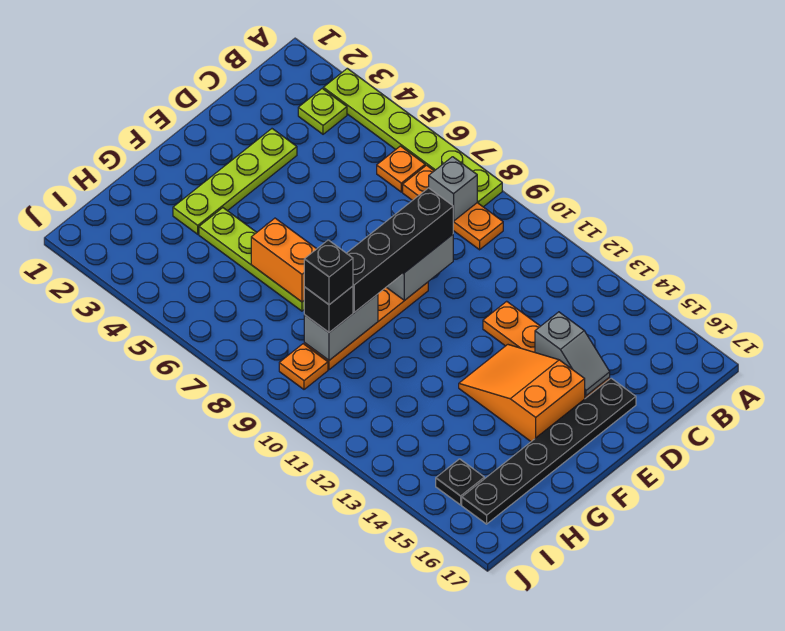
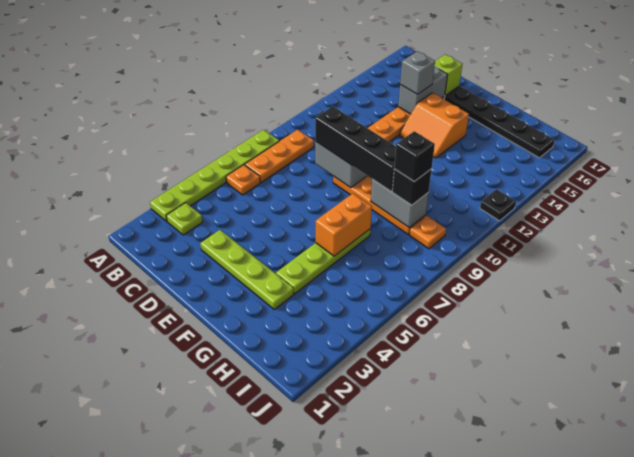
grey brick B8 level 2 -> grey brick D14 level 3
grey slope D14:D15 level 2 top 14 -> grey brick D14:D15 level 2
none -> lime brick D16 level 2
orange slope E13:F15 level 1 top 15 -> orange slope E13:F14 level 1 top 14
black plate I15 level 1 -> black plate J12 level 1

